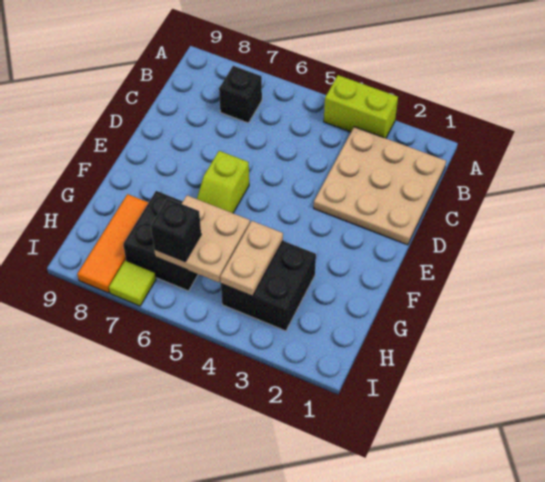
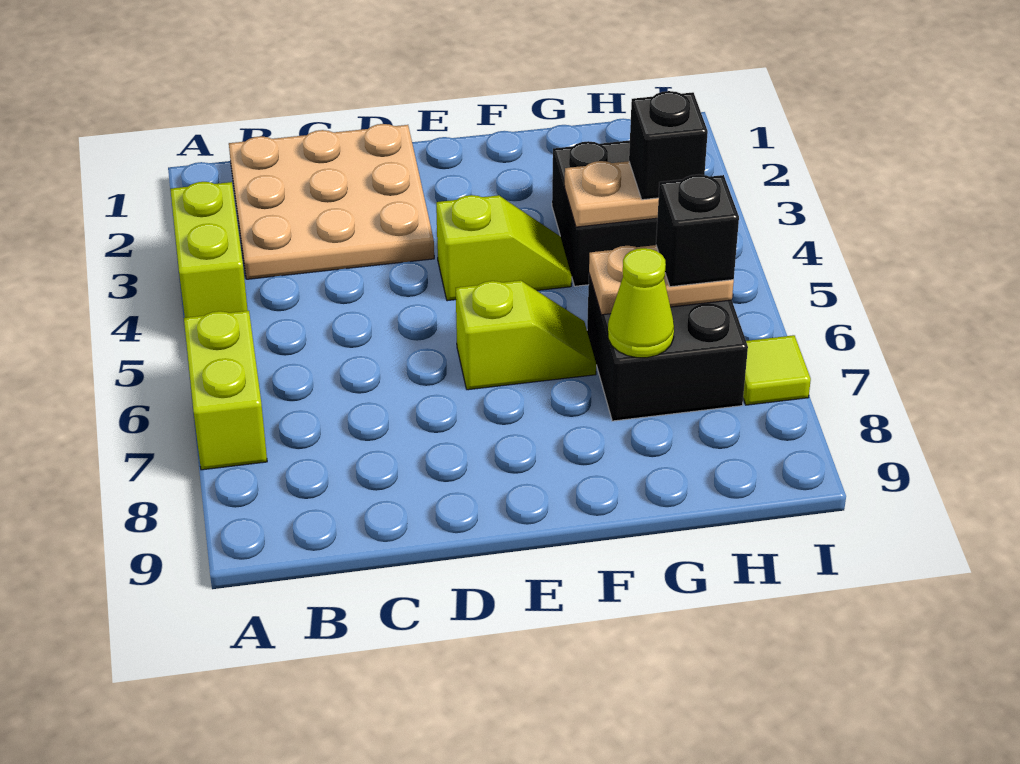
none -> lime brick A6:A7 level 1
black brick B7 level 1 -> black brick H4 level 3
none -> lime slope E4:F4 level 1 top E
tan plate G5:H6 level 2 -> tan plate G6:H6 level 2
none -> lime cone G7 level 2
orange tile G8:I8 level 1 -> none

